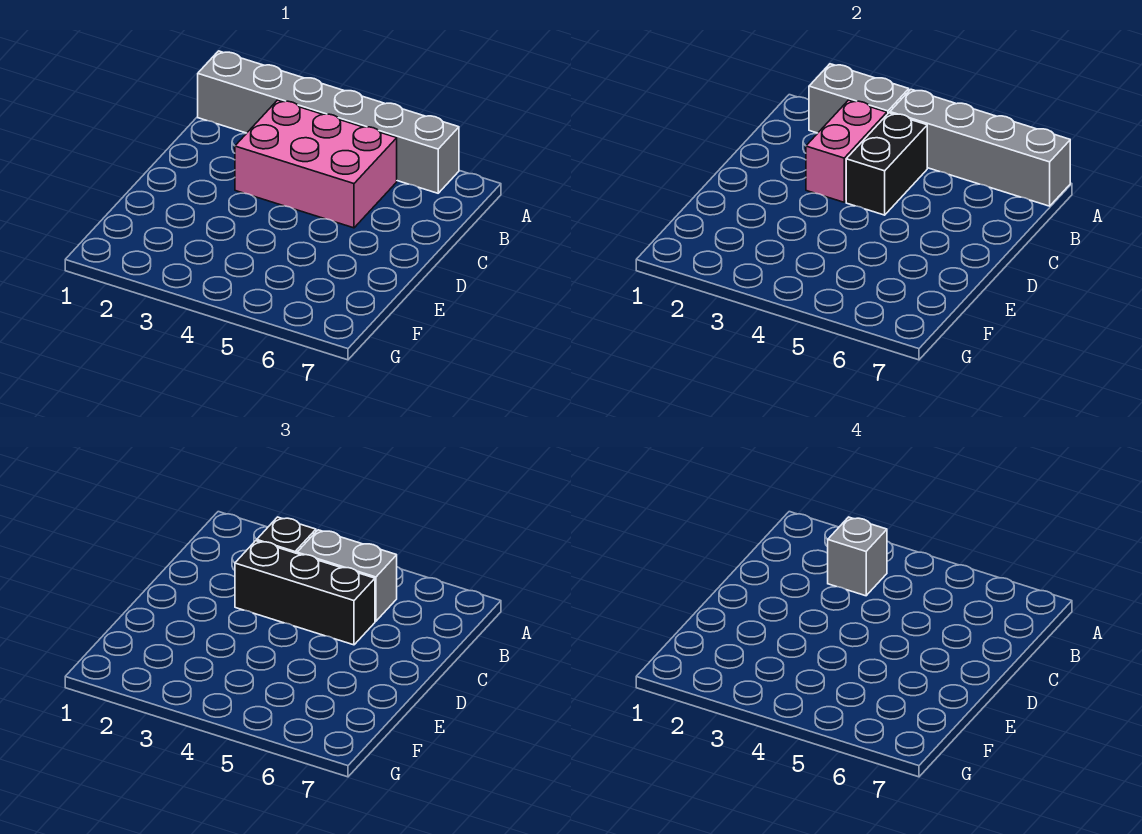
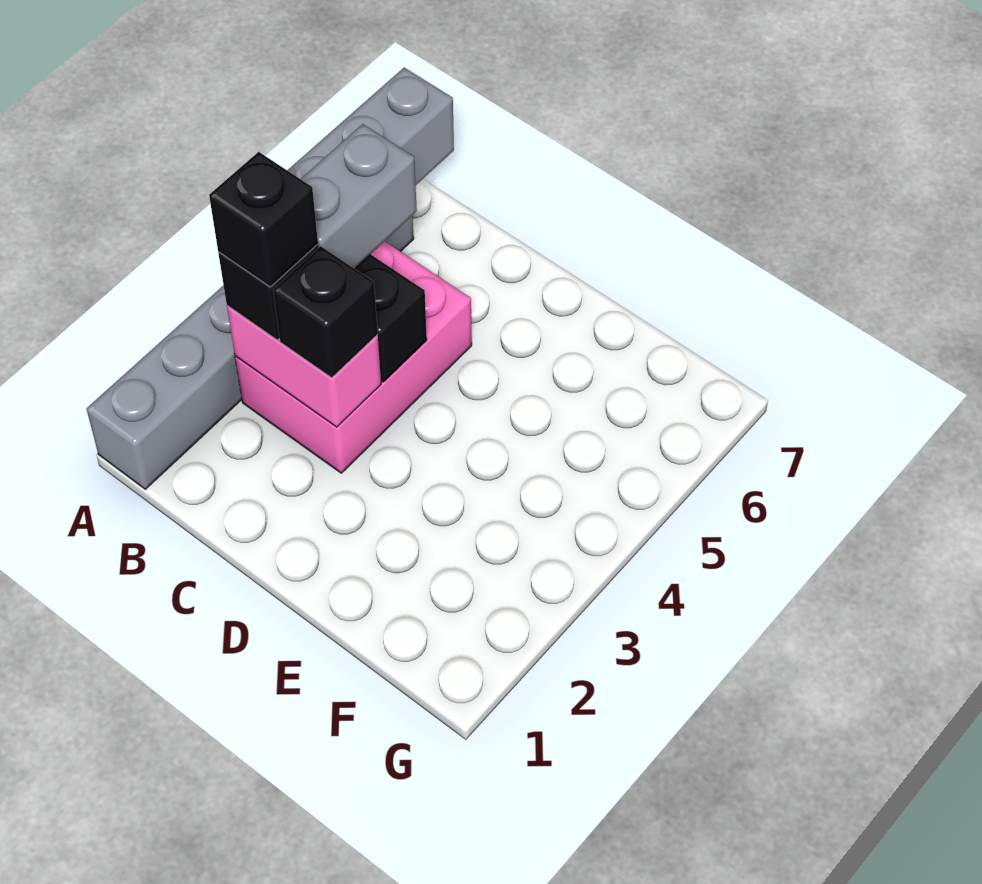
grey brick A2:A3 level 2 -> none
grey brick B3 level 4 -> black brick B3 level 4
black brick C3:C5 level 3 -> black brick C3 level 3

